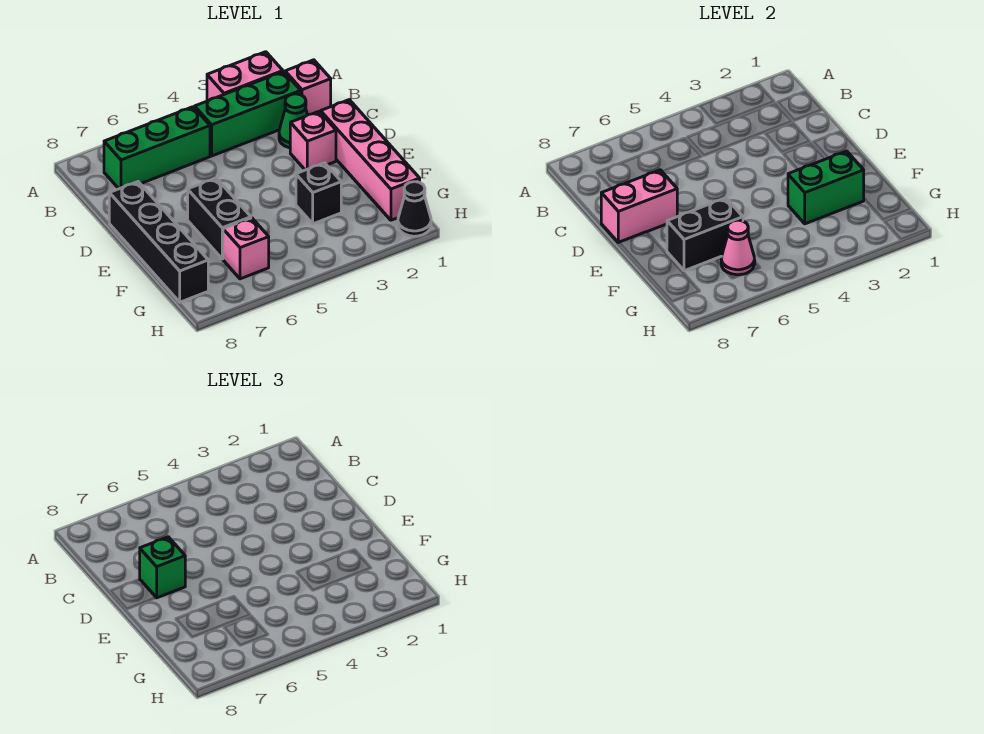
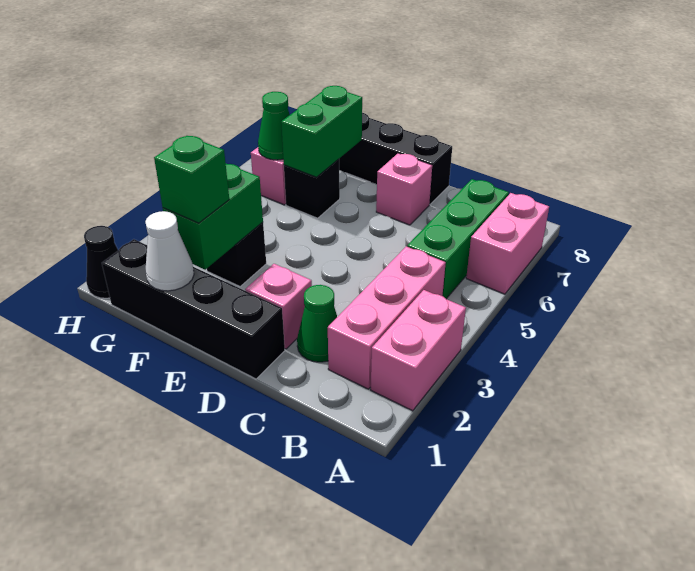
pink brick B1 level 1 -> pink brick D7 level 1
green brick B2:B4 level 1 -> pink brick B2:B4 level 1
pink brick D1:G1 level 1 -> black brick D1:G1 level 1
pink brick D7:D8 level 2 -> pink brick A6:A7 level 1
green brick D7 level 3 -> green brick F2 level 3
black brick E6:F6 level 1 -> black brick F6 level 1
none -> white cone F1 level 2
black brick F6:F7 level 2 -> green brick F6:F7 level 2
pink cone G6 level 2 -> green cone G6 level 2

